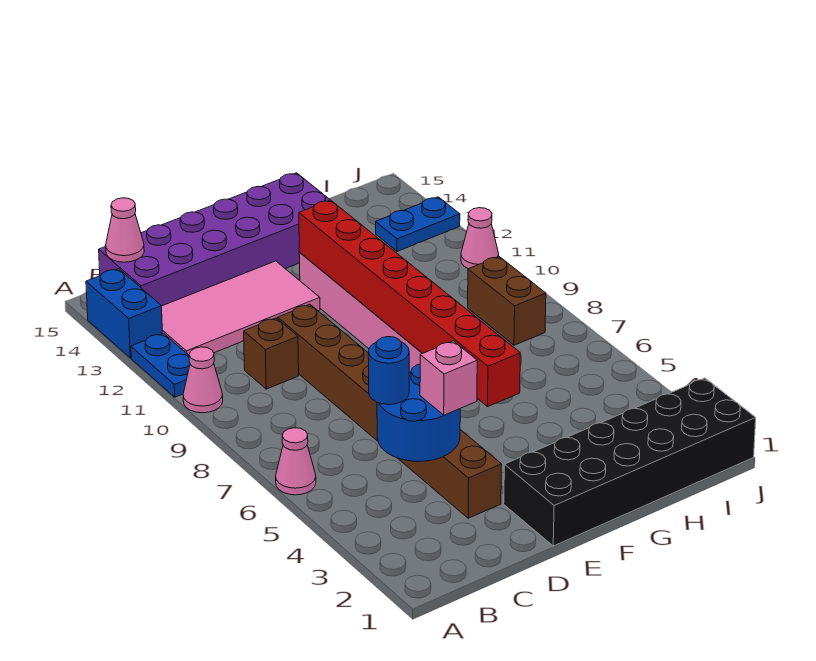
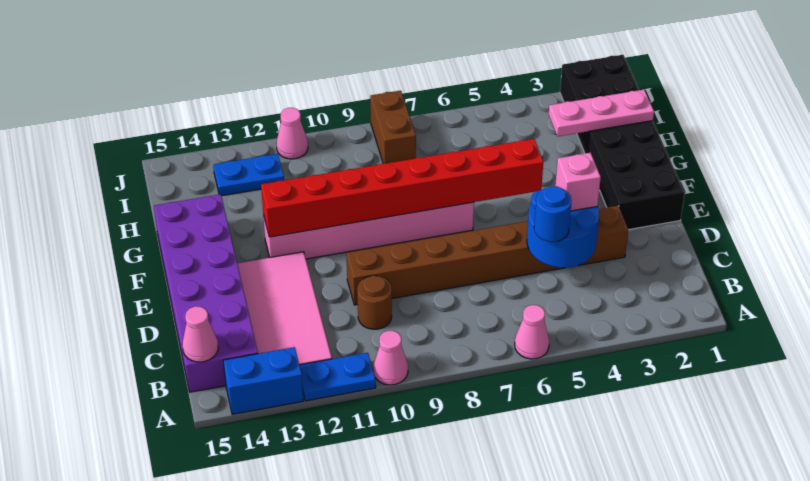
brown brick C10 level 1 -> brown round brick C10 level 1
none -> pink plate H1:H3 level 2
brown brick I8:I9 level 1 -> brown brick I8:J8 level 1
blue plate I13:J13 level 1 -> blue plate I12:I13 level 1

